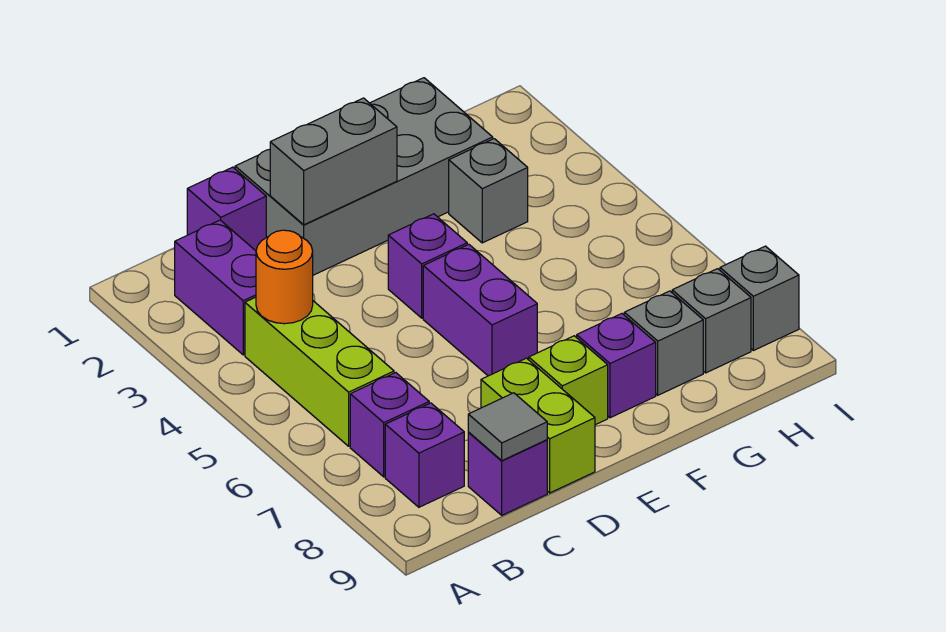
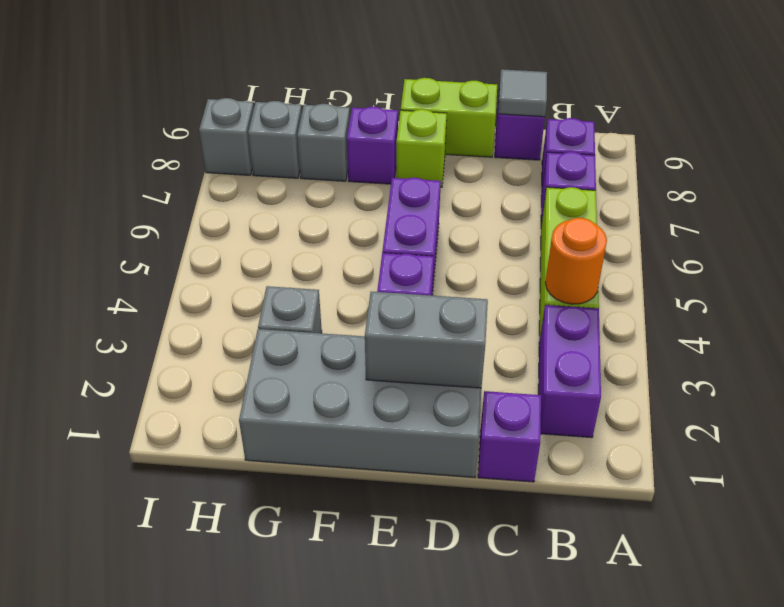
lime brick D8:D9 level 1 -> lime brick D9:E9 level 1

